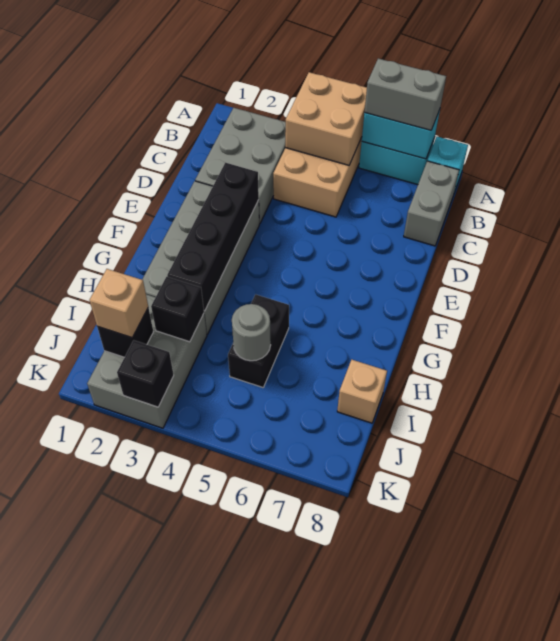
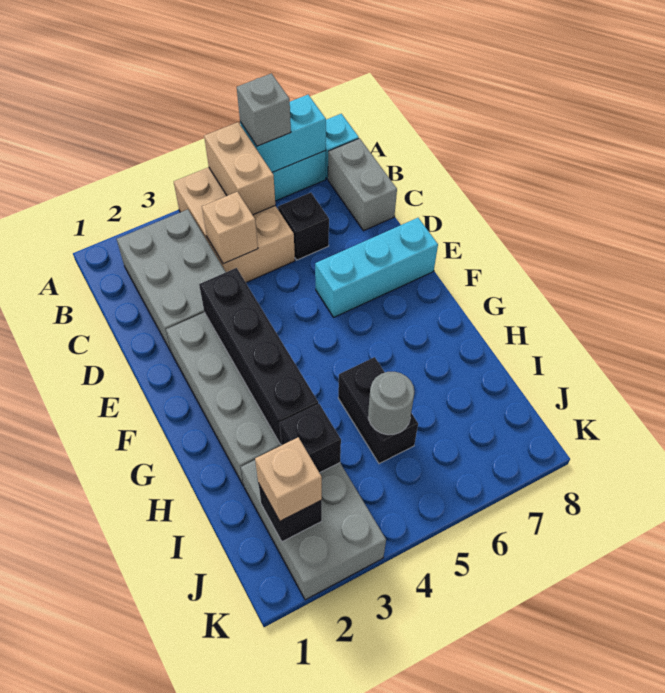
tan brick A4:B5 level 2 -> tan brick A5:B5 level 2
grey brick A6:A7 level 3 -> grey brick A6 level 3
none -> cyan brick E6:E8 level 1
tan brick I8 level 1 -> tan brick C4 level 2
black brick K3 level 2 -> black brick C6 level 1

